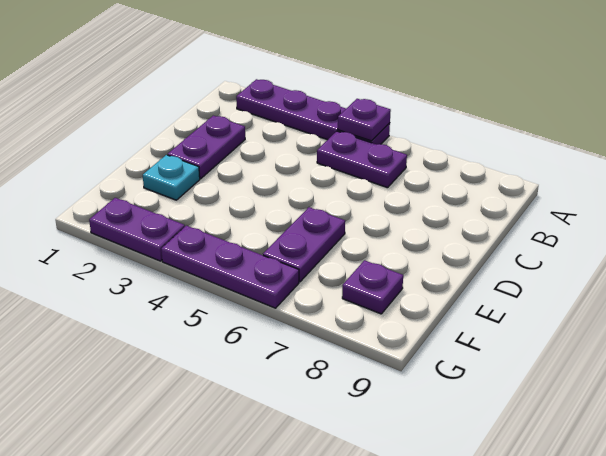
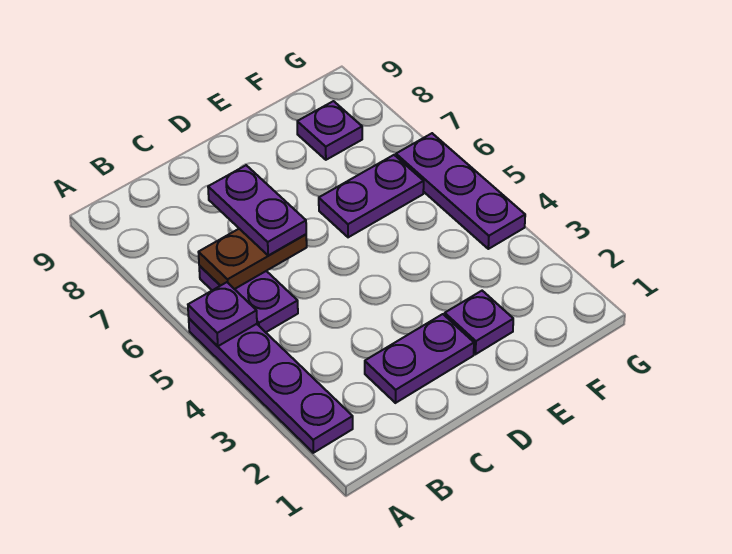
none -> brown plate B6:C6 level 2
cyan plate E2 level 1 -> purple plate E2 level 1
purple plate G2:G3 level 1 -> purple plate C6:C7 level 3

